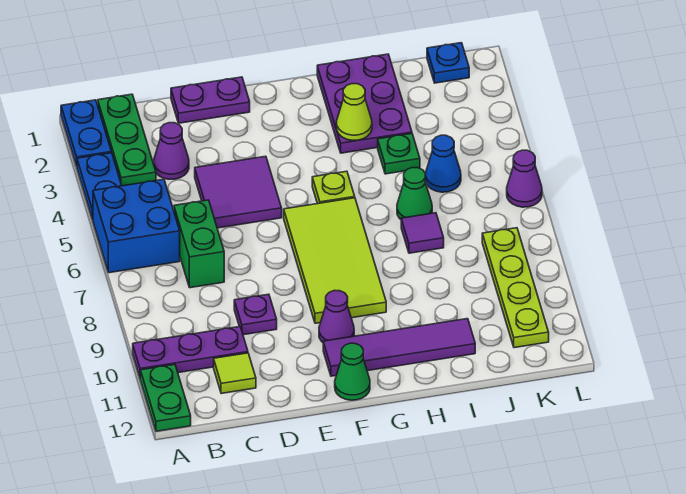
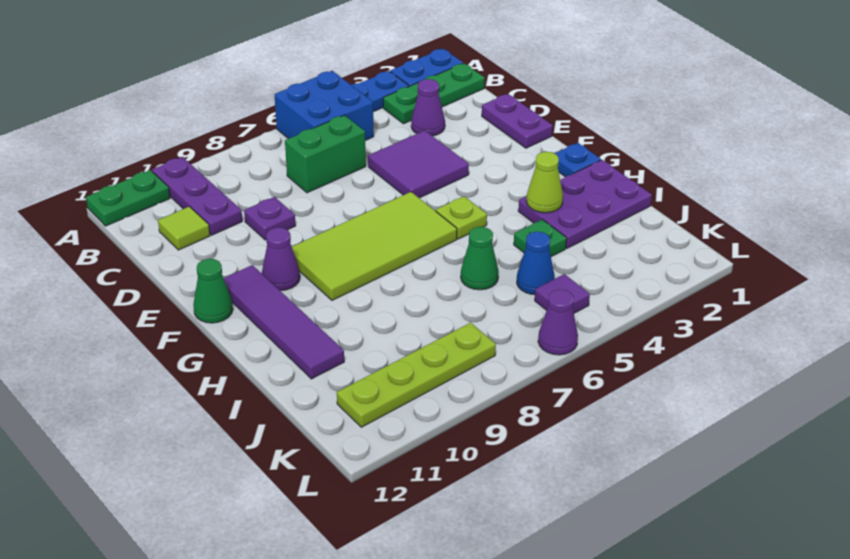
purple tile I7 level 1 -> purple tile K5 level 1
blue plate K1 level 1 -> blue plate G1 level 1

